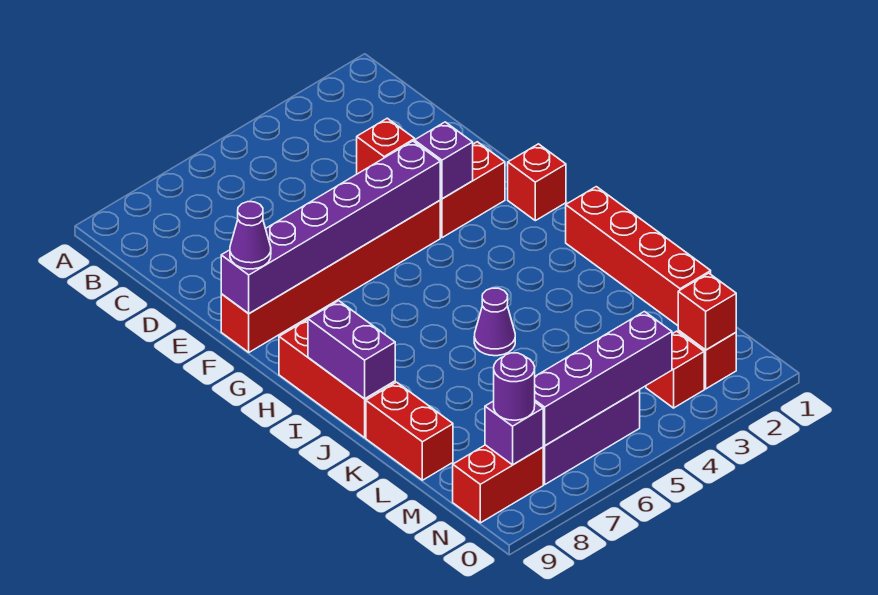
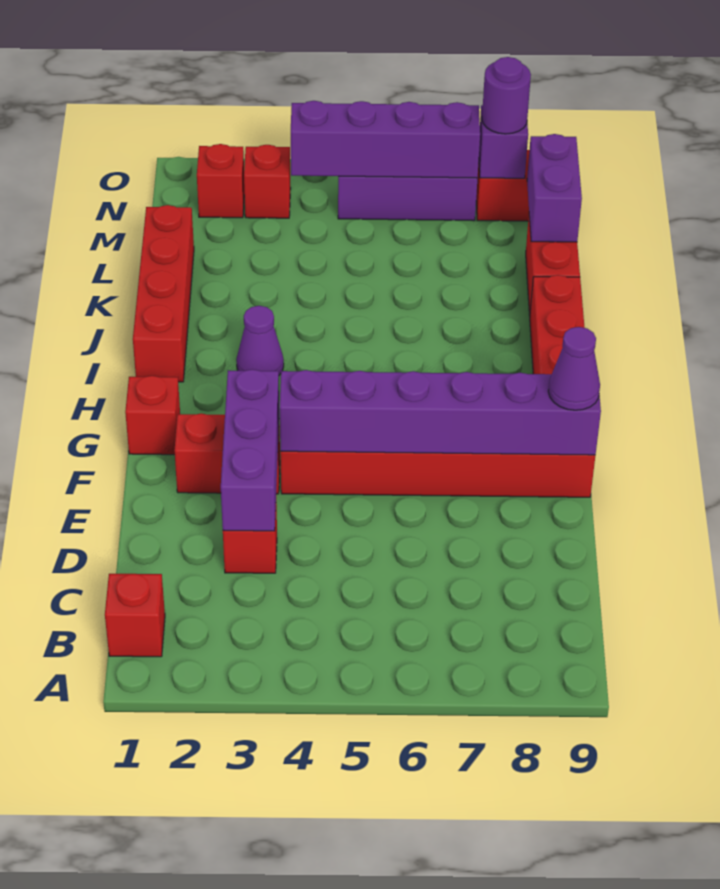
purple brick F3 level 2 -> purple brick D3:F3 level 2
purple brick I9:J9 level 2 -> purple brick L9:M9 level 2
purple cone J5 level 1 -> purple cone I3 level 1
red brick N2 level 2 -> red brick B1 level 1

